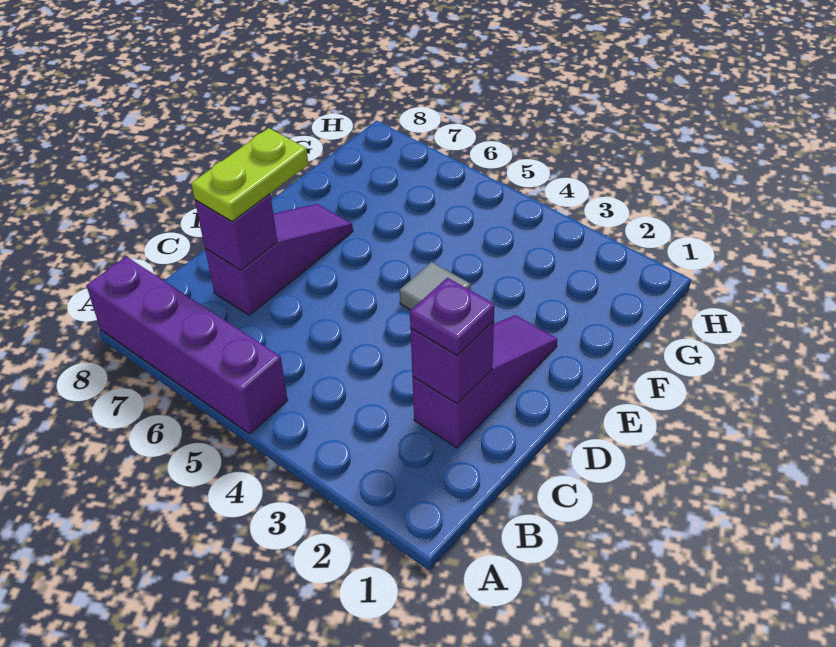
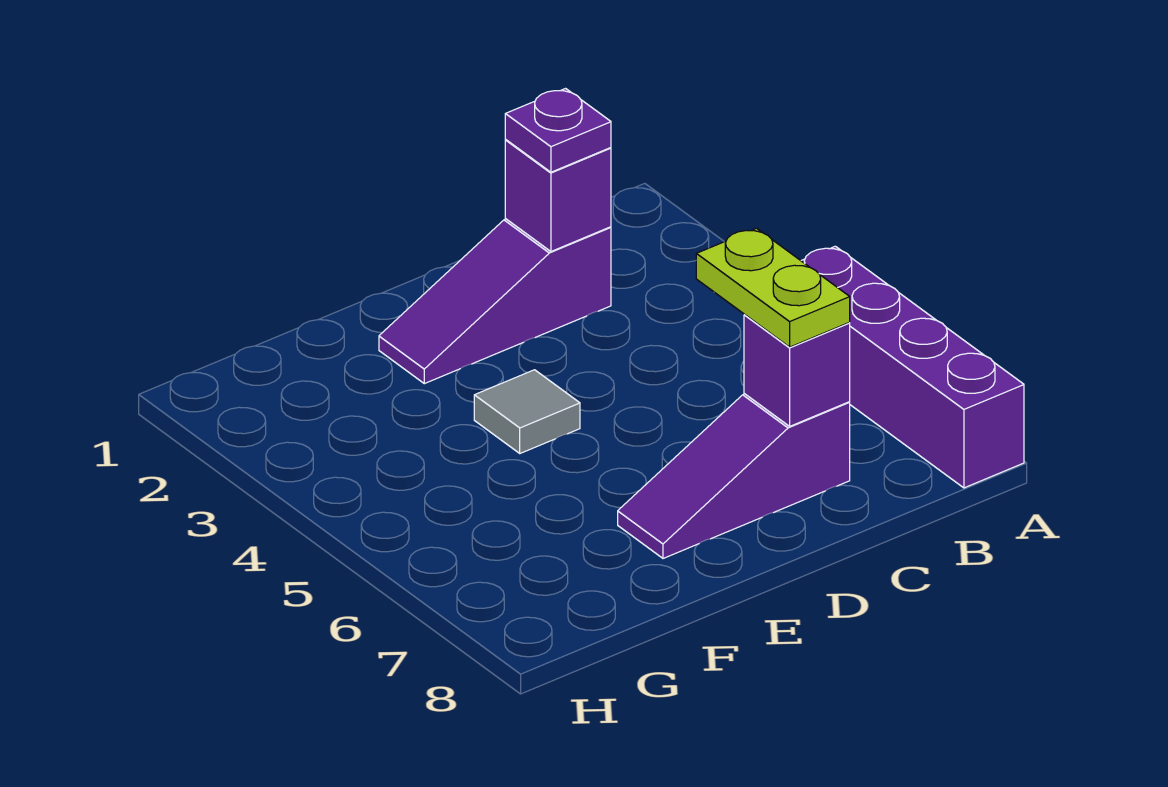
lime plate C7:D7 level 3 -> lime plate C6:C7 level 3

